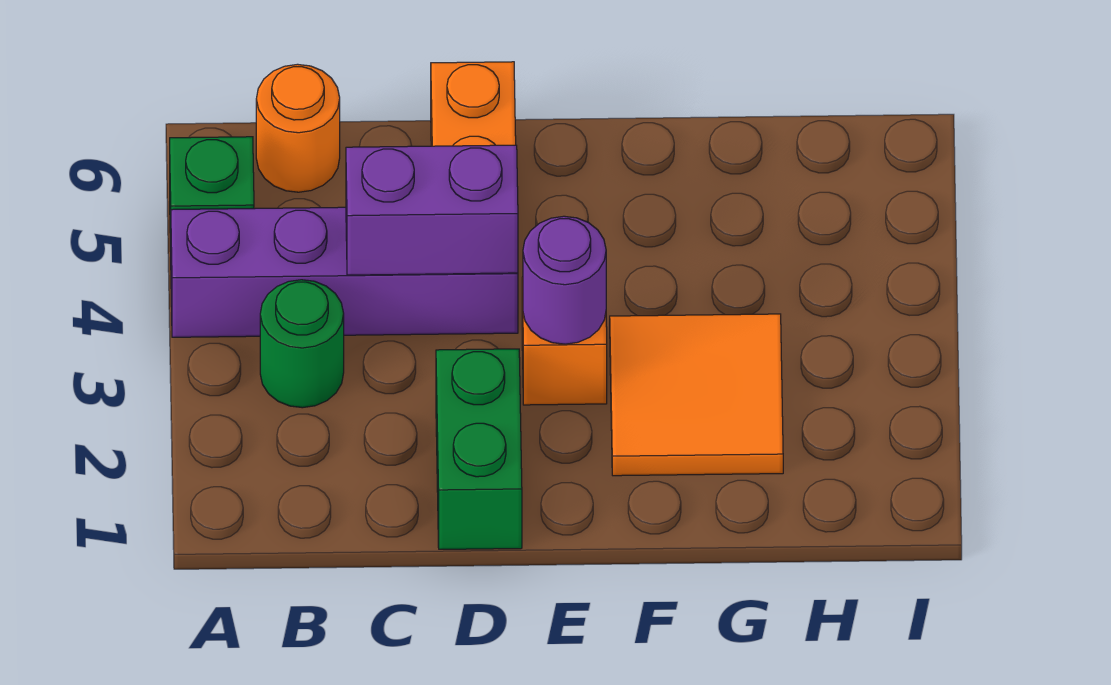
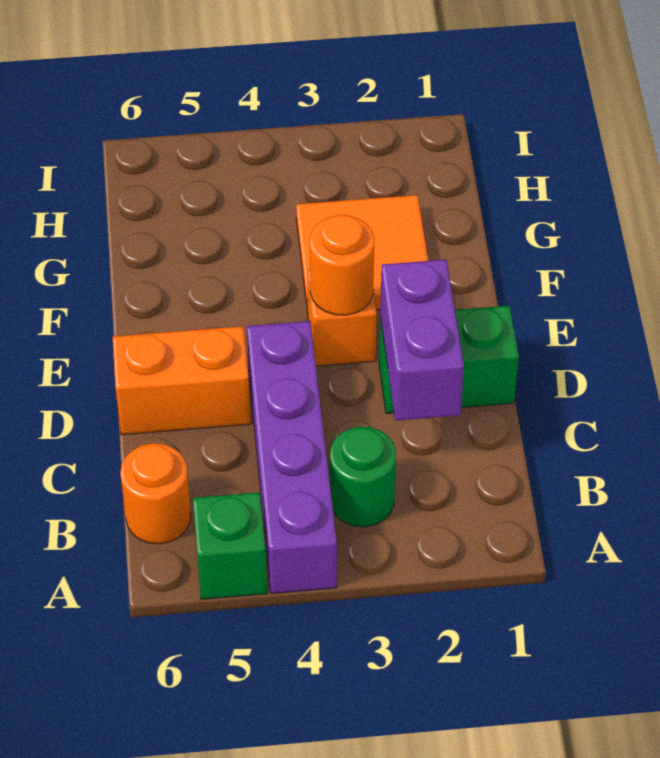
purple brick C4:D4 level 2 -> purple brick C2:D2 level 2
purple round brick E3 level 2 -> orange round brick E3 level 2

